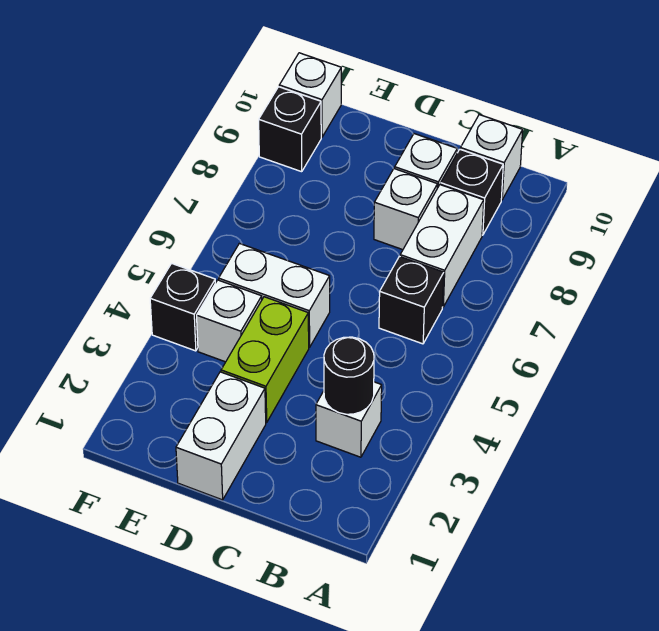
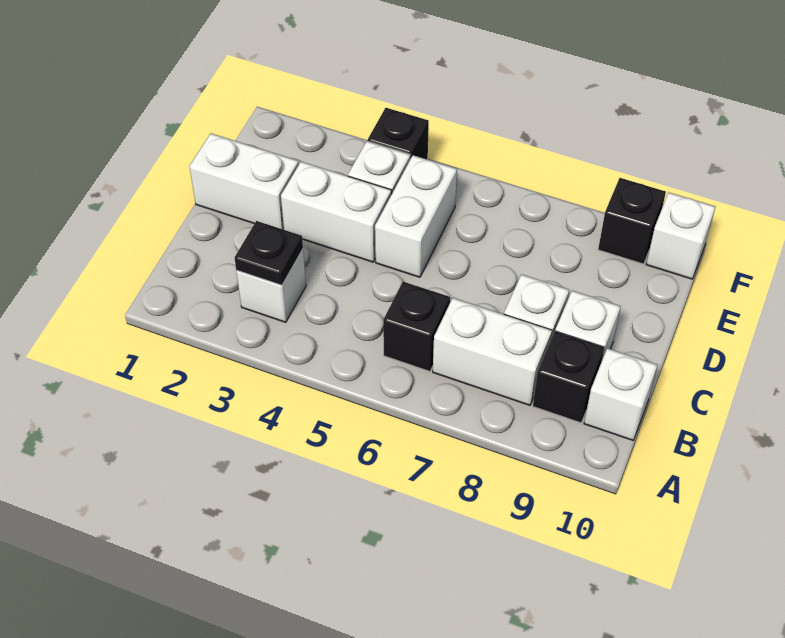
black round brick B3 level 2 -> black plate B3 level 2
lime brick D3:D4 level 1 -> white brick D3:D4 level 1

